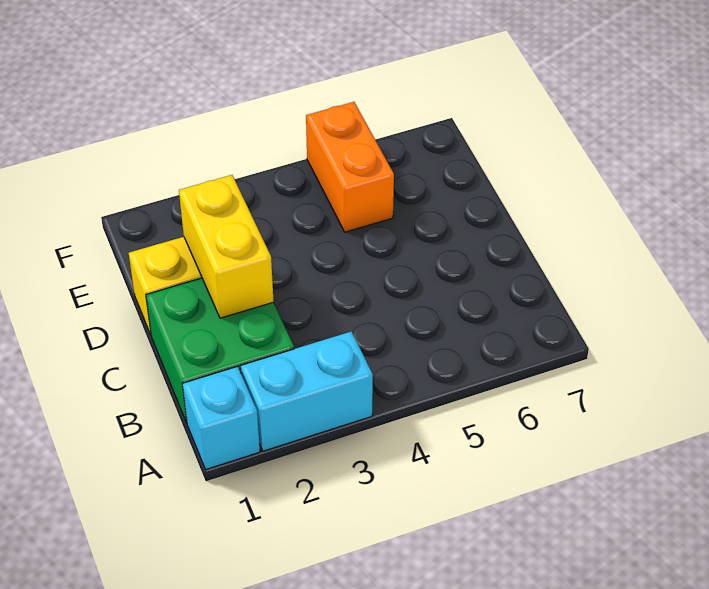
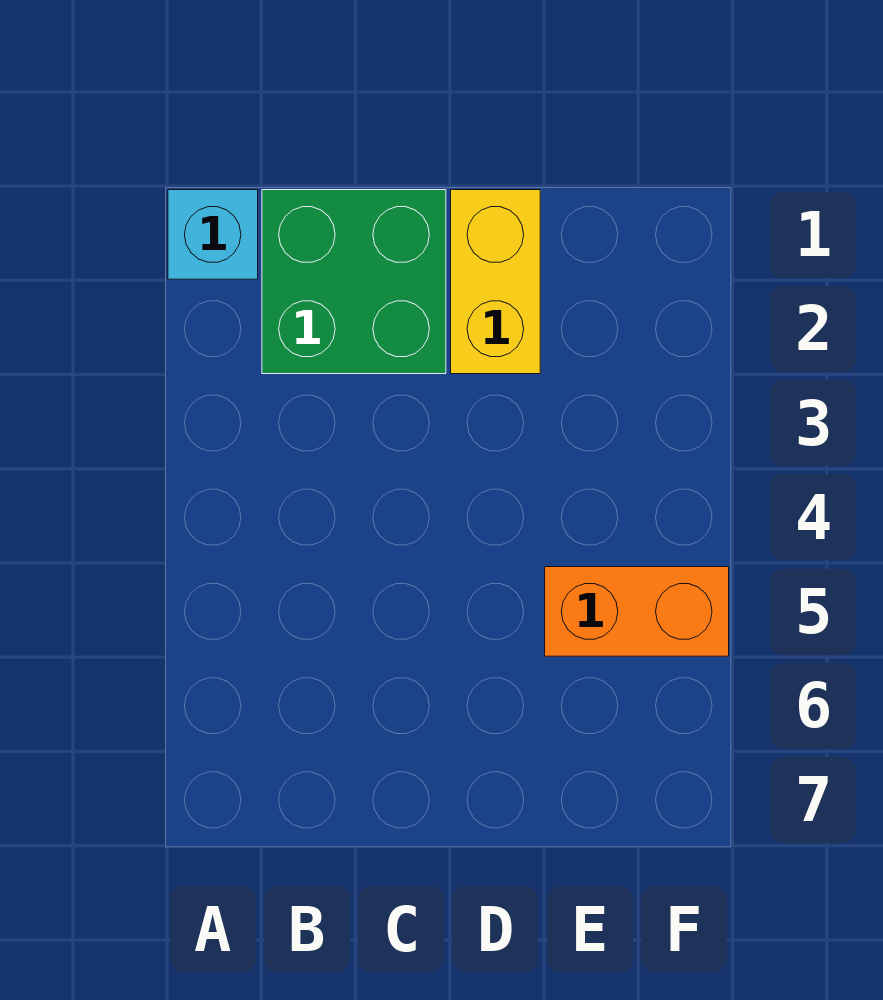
cyan brick A2:A3 level 1 -> none
yellow brick C2:D2 level 2 -> none

